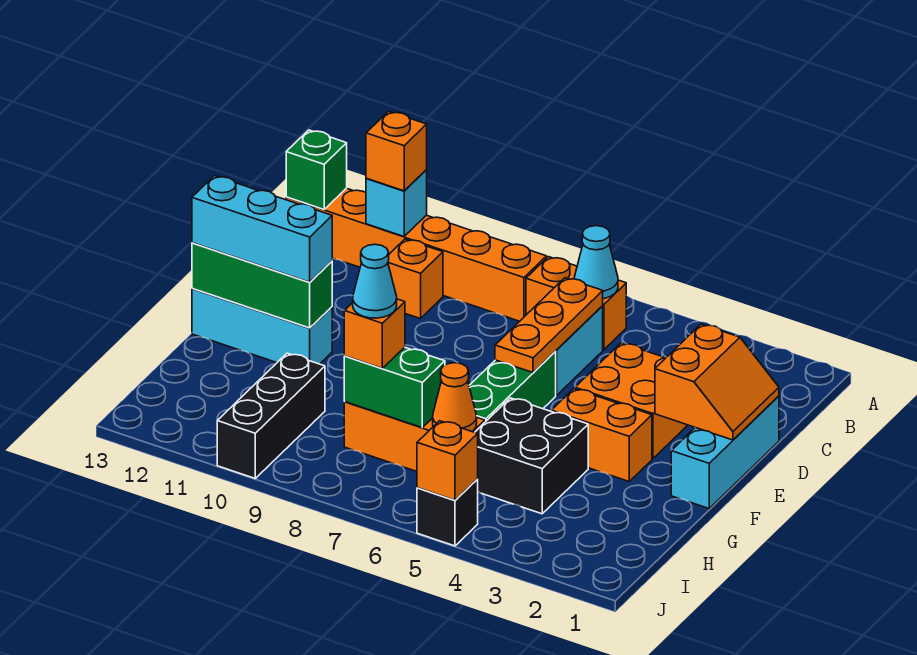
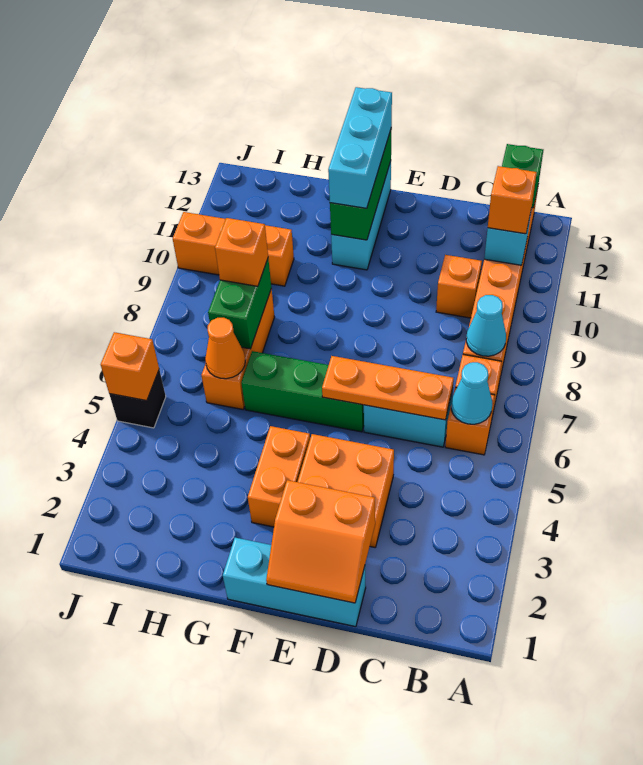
black brick G4:H5 level 1 -> none
cyan cone H8 level 4 -> cyan cone B8 level 2
black brick H10:J10 level 1 -> orange brick H10:J10 level 1

